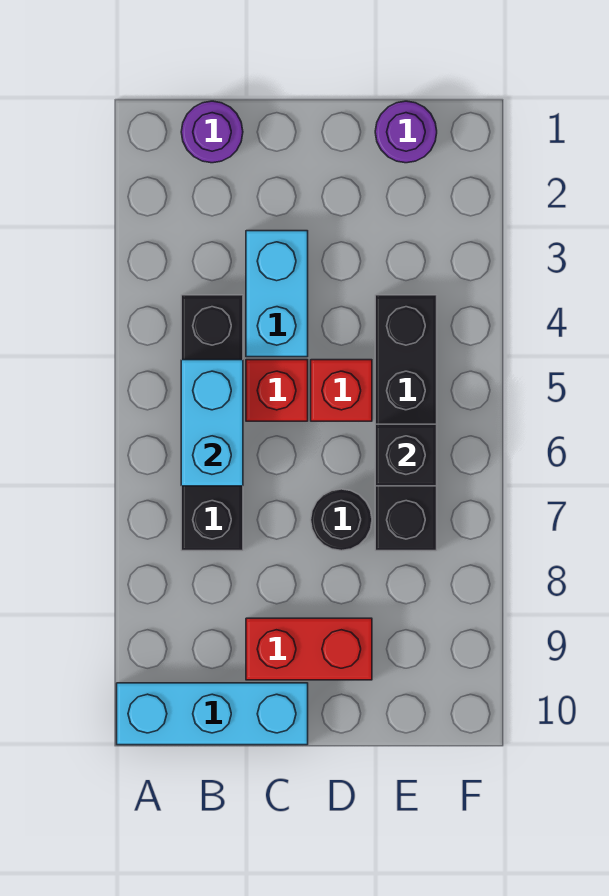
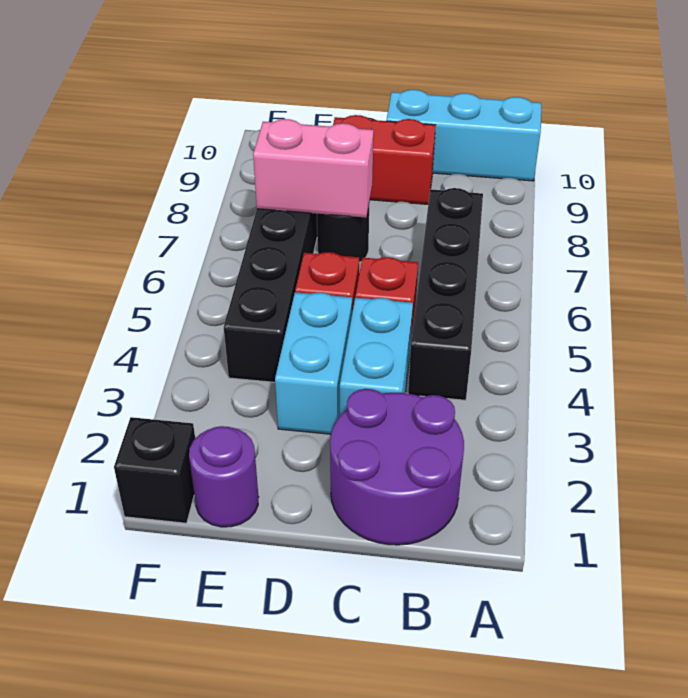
purple round brick B1 level 1 -> purple round brick B1:C2 level 1
cyan brick B5:B6 level 2 -> cyan brick D3:D4 level 1
none -> pink brick D7:E7 level 2
black brick E6 level 2 -> black brick F1 level 1

